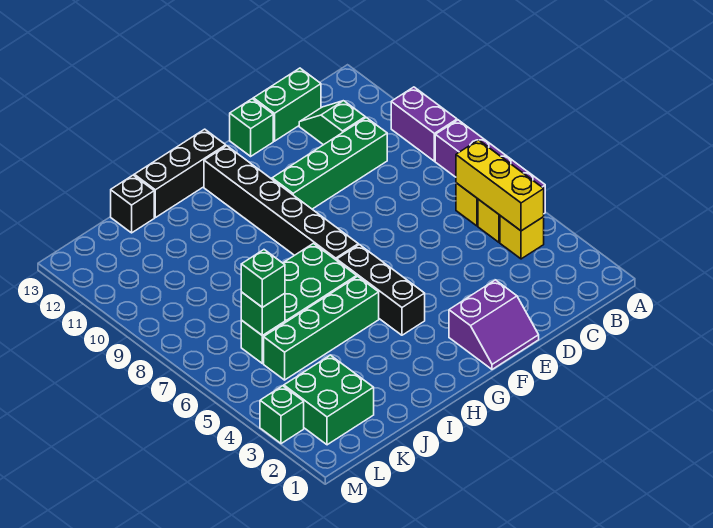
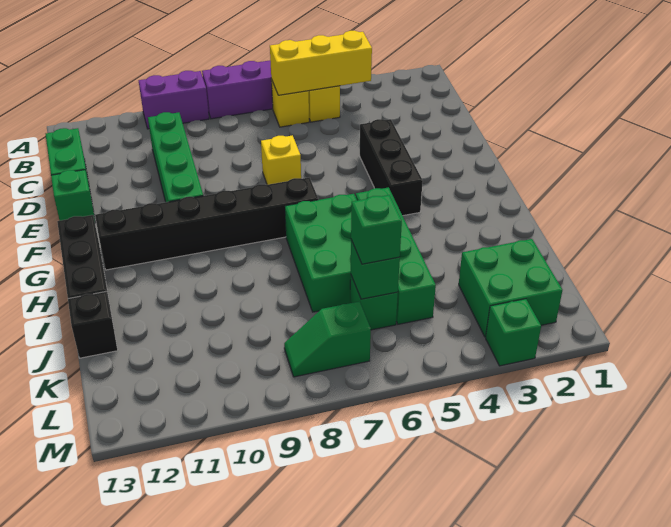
yellow brick B4 level 1 -> yellow brick E7 level 1
green slope C11:C12 level 1 top 11 -> green slope L7:L8 level 1 top 7
purple slope E1:F2 level 1 top 2 -> none
black brick G4:G6 level 1 -> black brick E4:G4 level 1

